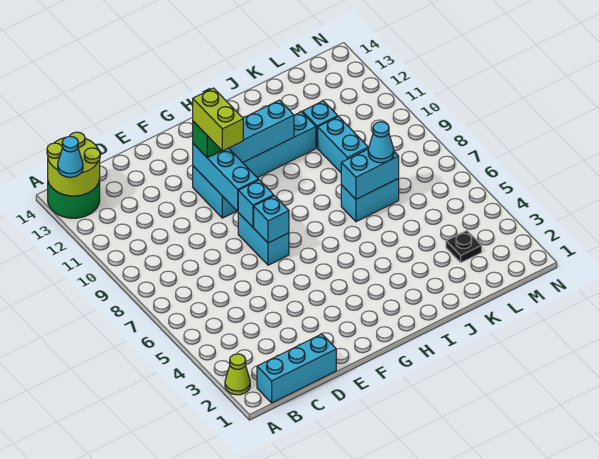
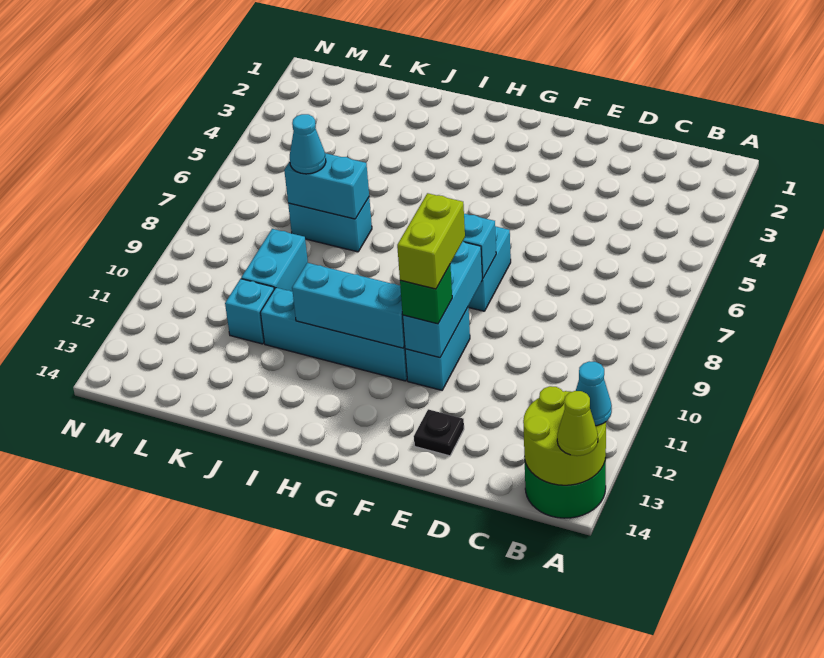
lime cone A2 level 1 -> lime cone A14 level 3
cyan brick B1:D1 level 1 -> none
cyan brick F7 level 2 -> none
black plate L3 level 1 -> black plate E13 level 1

